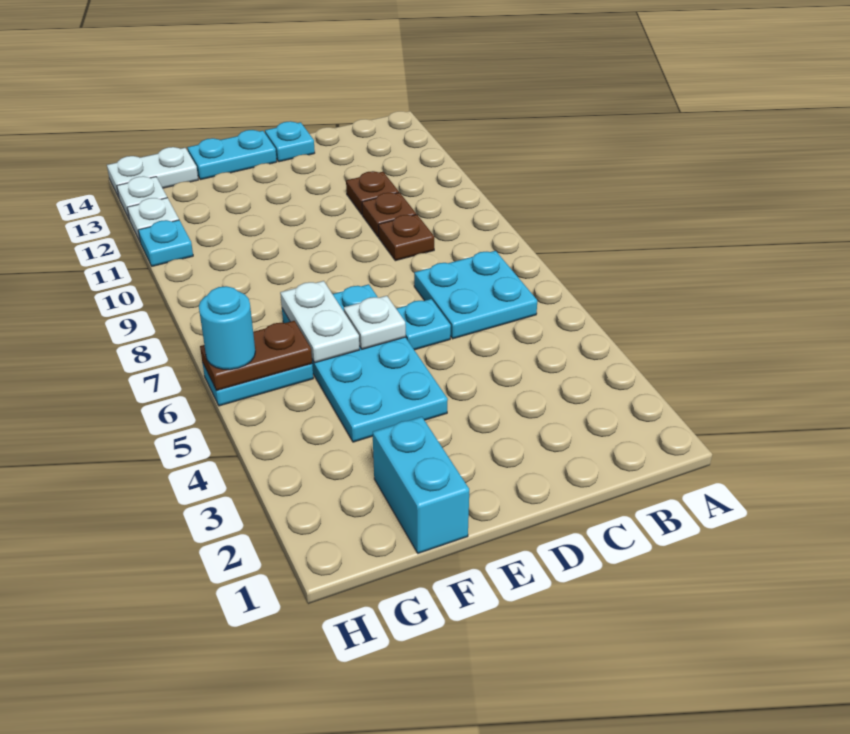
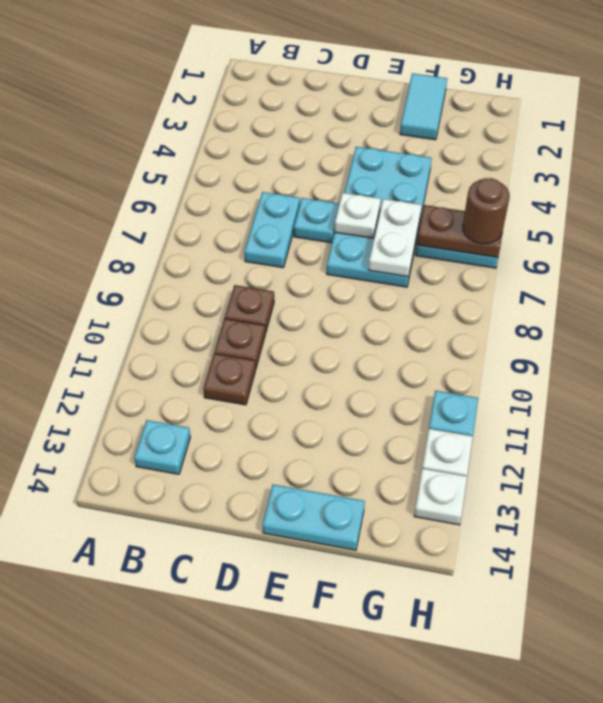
cyan plate B6:C7 level 1 -> cyan plate C6:C7 level 1
cyan plate D14 level 1 -> cyan plate B13 level 1
cyan brick F1:F2 level 1 -> cyan tile F1:F2 level 1
white plate G14:H14 level 1 -> none
cyan round brick H6 level 3 -> brown round brick H6 level 3

